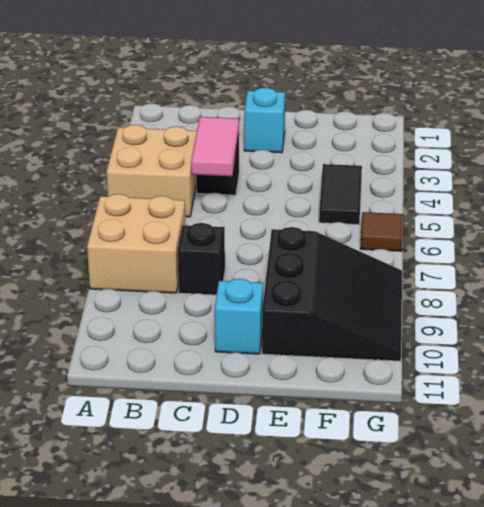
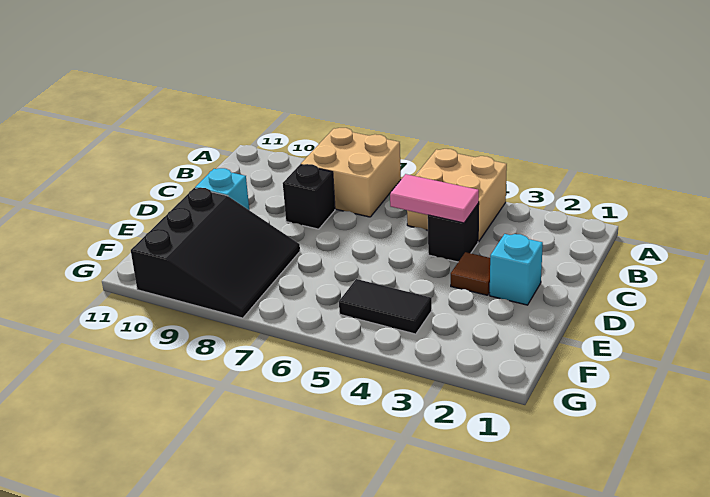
black slope E8:G10 level 1 top E -> black slope E8:G10 level 1 top 10
brown tile G6 level 1 -> brown tile D3 level 1

